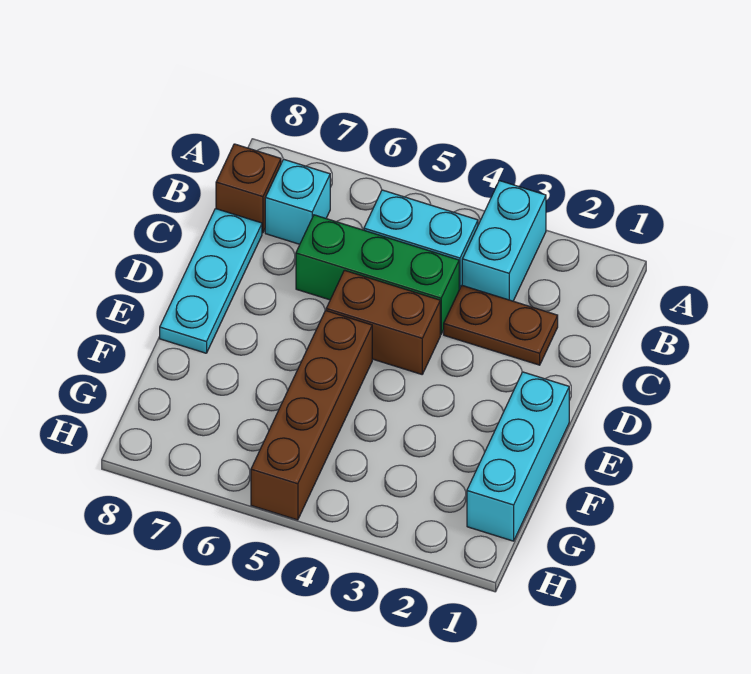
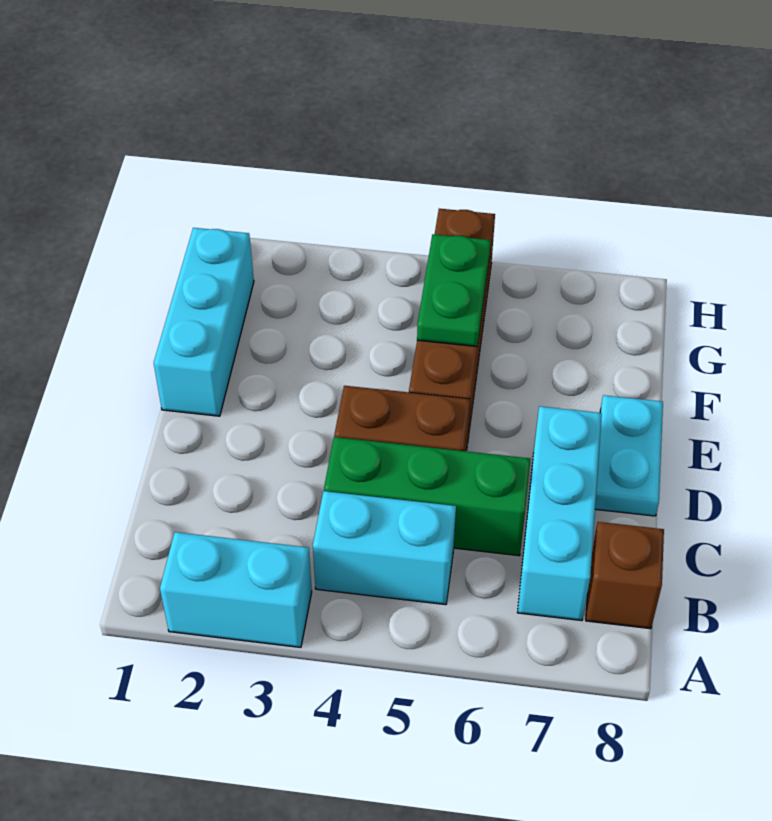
cyan brick A3:B3 level 1 -> cyan brick A2:A3 level 1
cyan brick B7 level 1 -> cyan brick B7:D7 level 1
brown plate C2:C3 level 1 -> none
cyan plate C8:E8 level 1 -> cyan plate D8:E8 level 1
none -> green plate F5:G5 level 2

